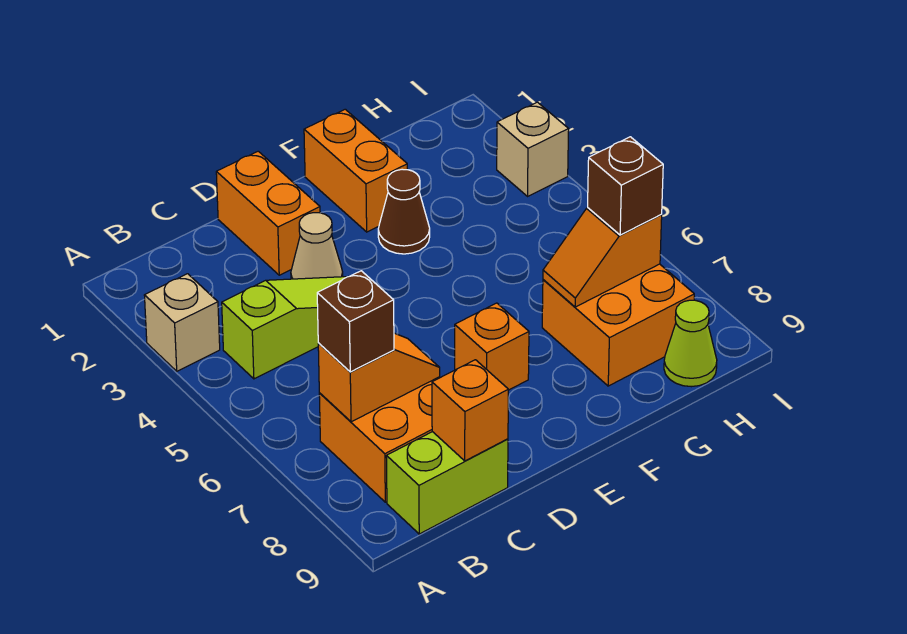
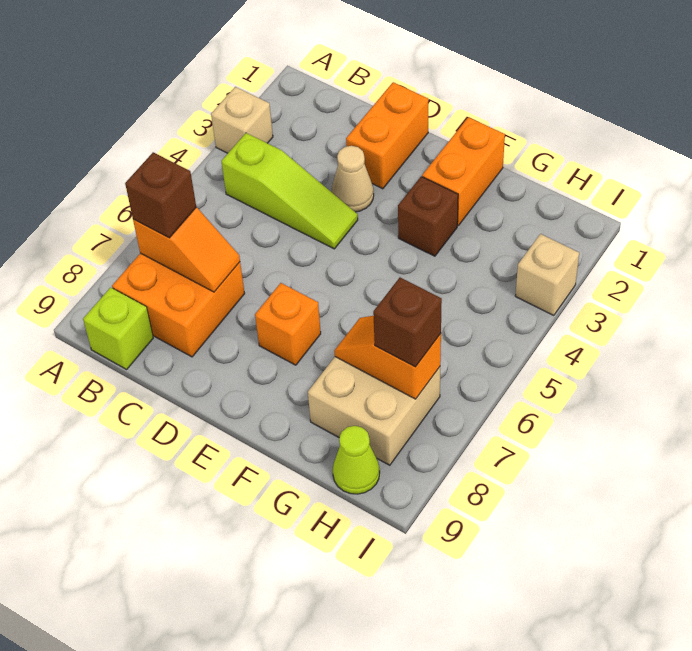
lime brick B9:C9 level 1 -> lime brick B9 level 1
orange brick C9 level 2 -> none
brown cone F3 level 1 -> brown brick F3 level 1
orange brick G7:H8 level 1 -> tan brick G7:H8 level 1

